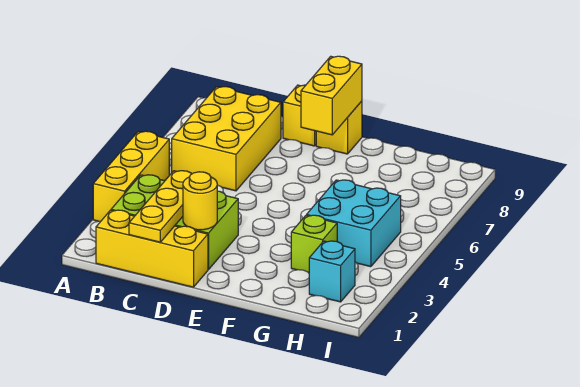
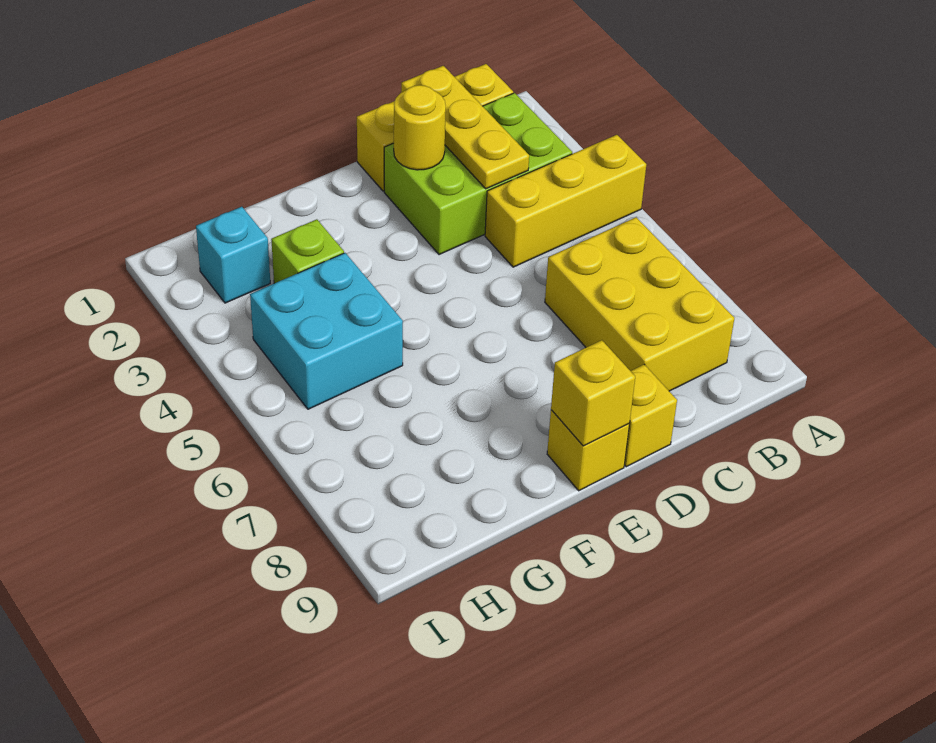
yellow brick A3:A5 level 1 -> yellow brick A4:C4 level 1
yellow brick E8:E9 level 2 -> yellow brick E9 level 2

